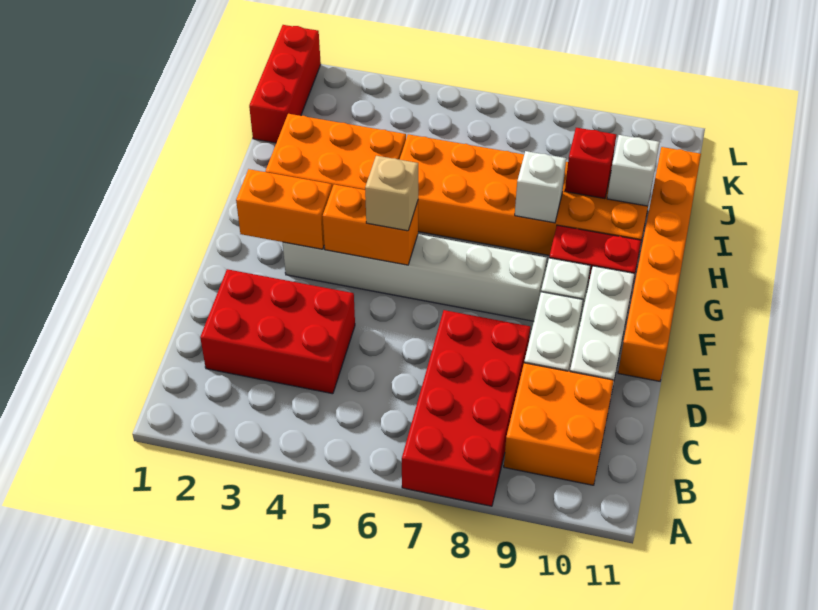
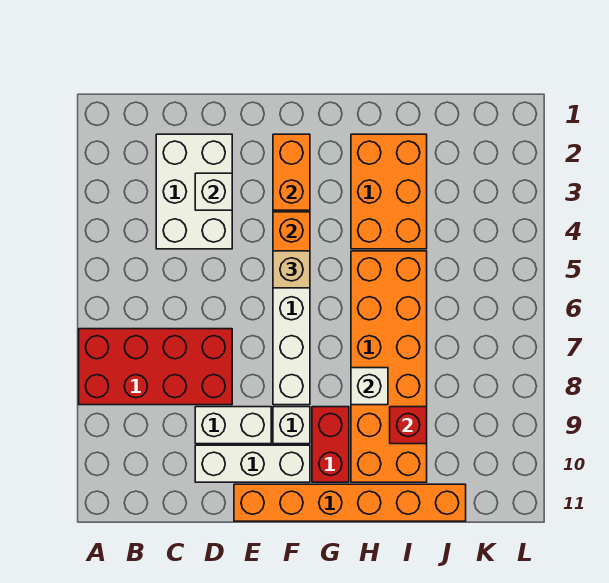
orange brick B9:C10 level 1 -> none
red brick C2:D4 level 1 -> white brick C2:D4 level 1
white brick I10 level 2 -> white brick D3 level 2
red brick J1:L1 level 1 -> none

